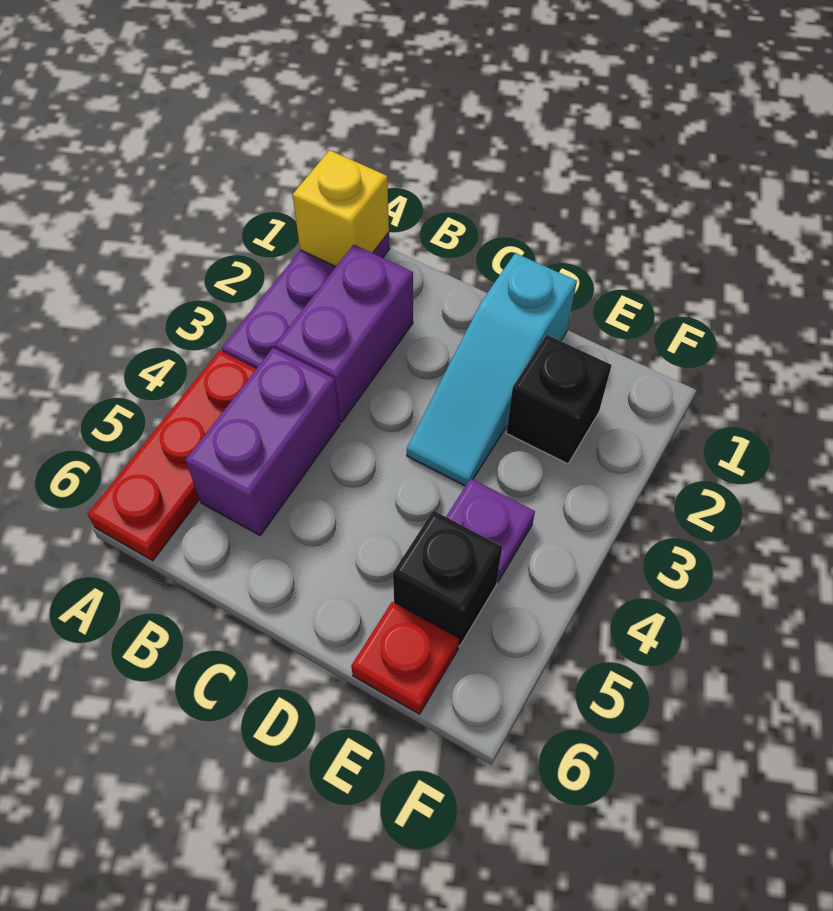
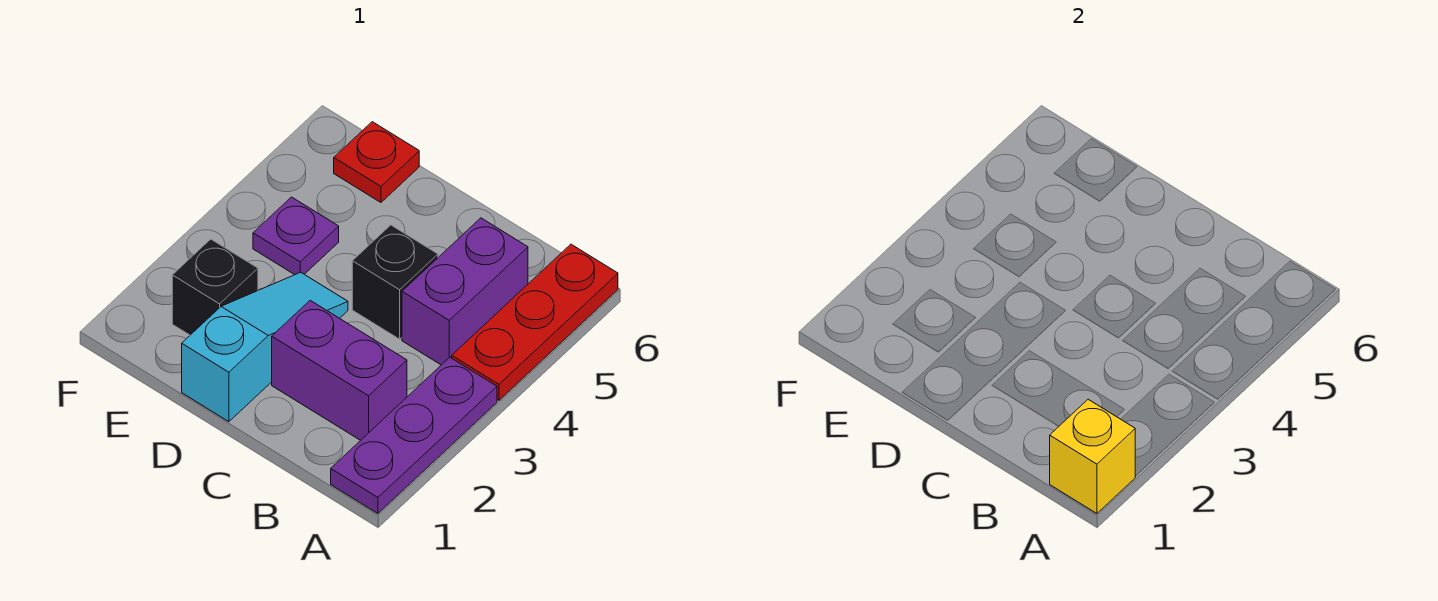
purple brick B2:B3 level 1 -> purple brick B2:C2 level 1
black brick E5 level 1 -> black brick C4 level 1

